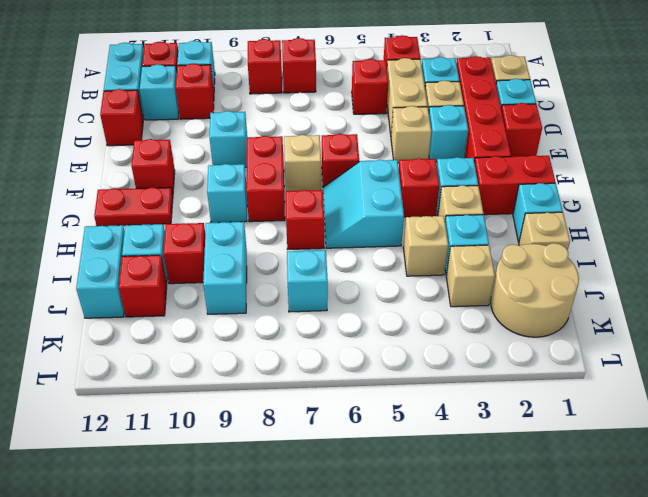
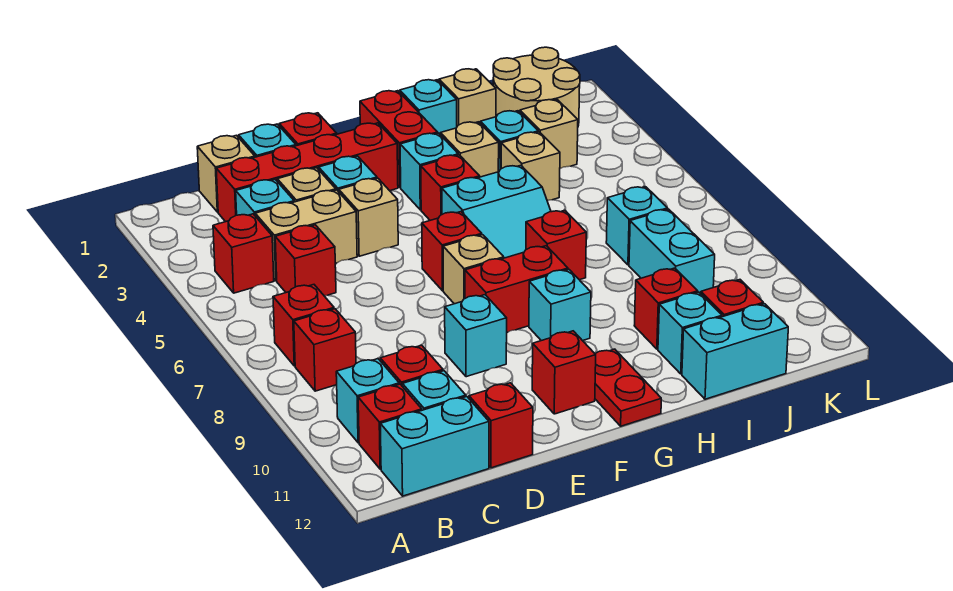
cyan brick I9:J9 level 1 -> cyan brick J8:J9 level 1

